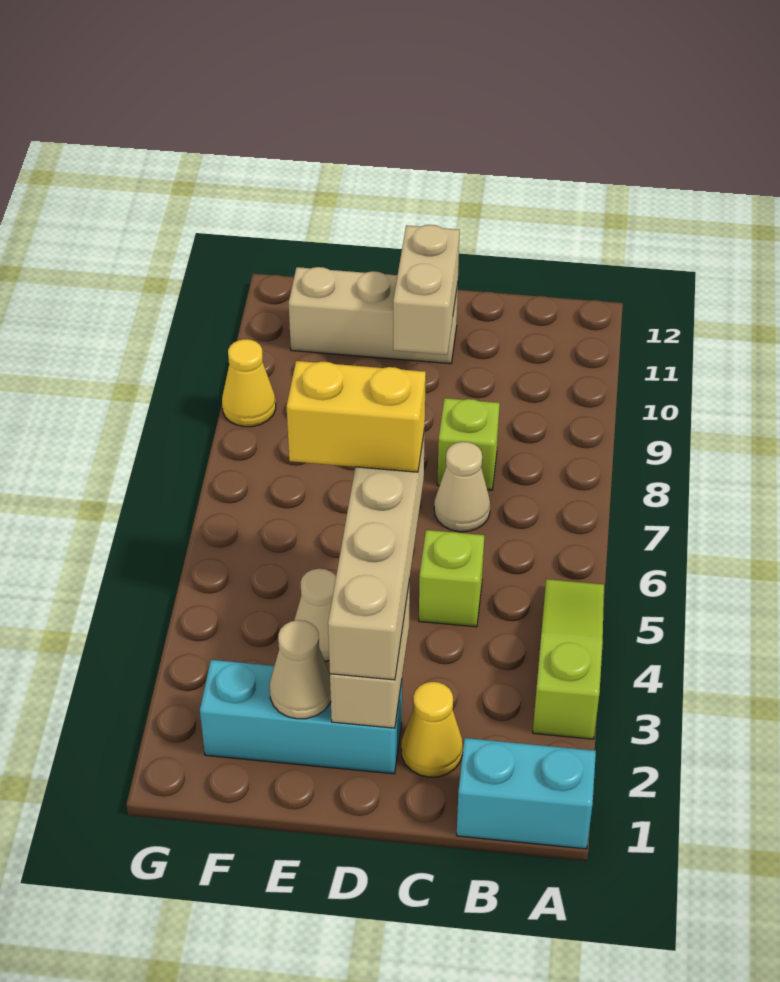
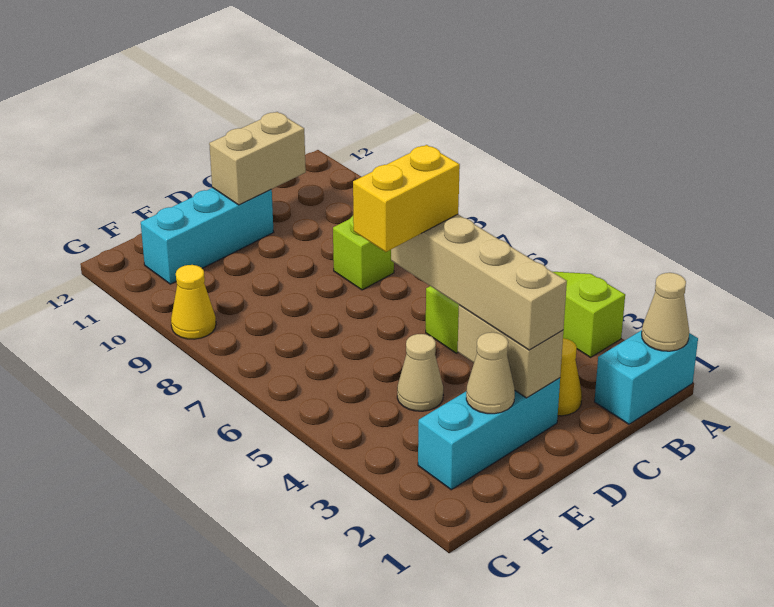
tan cone C7 level 1 -> tan cone A1 level 2
tan brick D10:D11 level 2 -> tan brick C11:D11 level 2
tan brick D11:F11 level 1 -> cyan brick D11:F11 level 1

